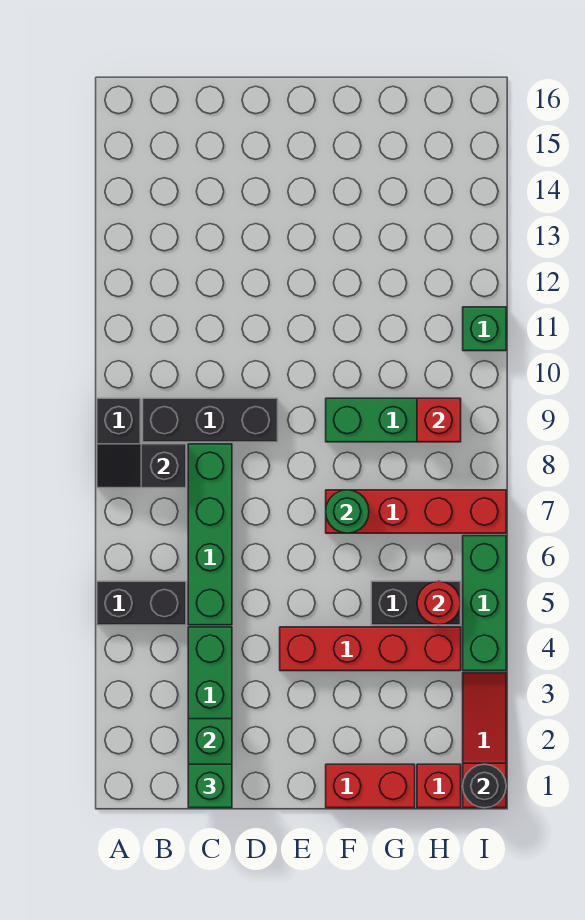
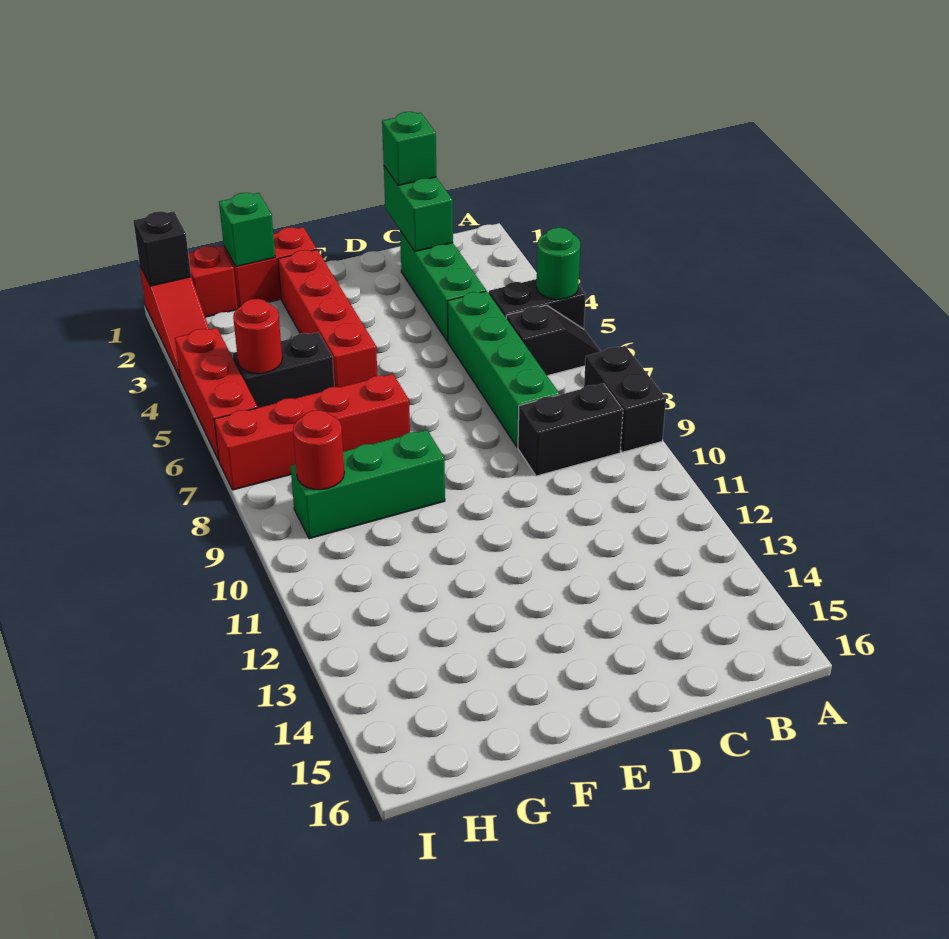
black slope A8:B8 level 2 top B -> black slope A6:B6 level 1 top B
black brick B9:D9 level 1 -> black brick B9:C9 level 1
red brick E4:H4 level 1 -> red brick F2:F5 level 1
green round brick F7 level 2 -> green round brick A5 level 2
red brick H9 level 2 -> red round brick H9 level 2
black round brick I1 level 2 -> black brick I1 level 2
green brick I4:I6 level 1 -> red brick I4:I6 level 1
green brick I11 level 1 -> green brick G1 level 2

